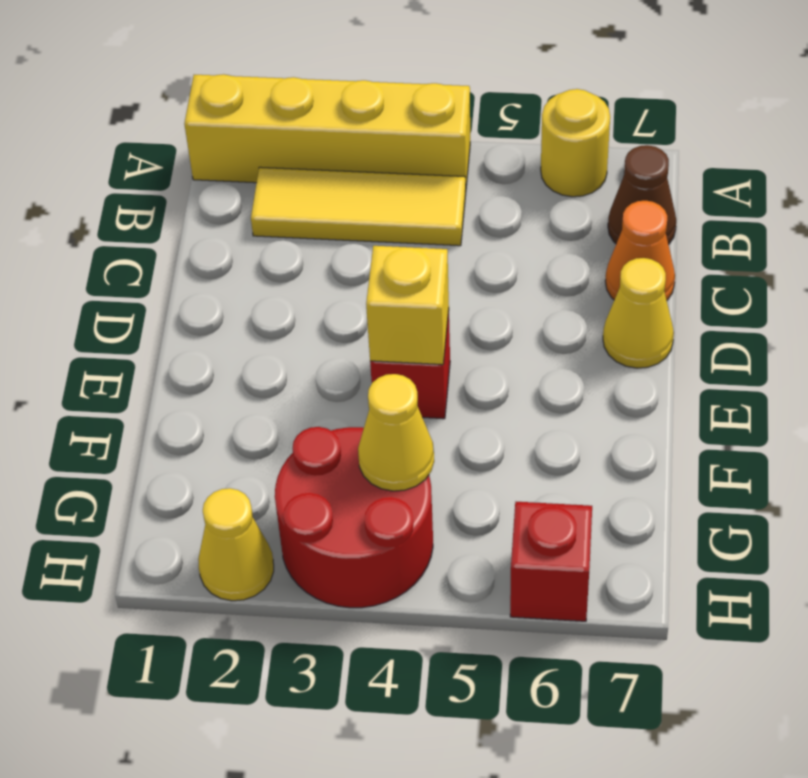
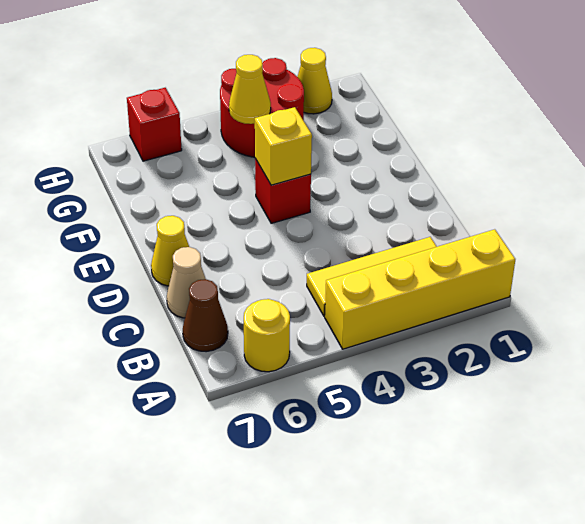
orange cone C7 level 1 -> tan cone C7 level 1

